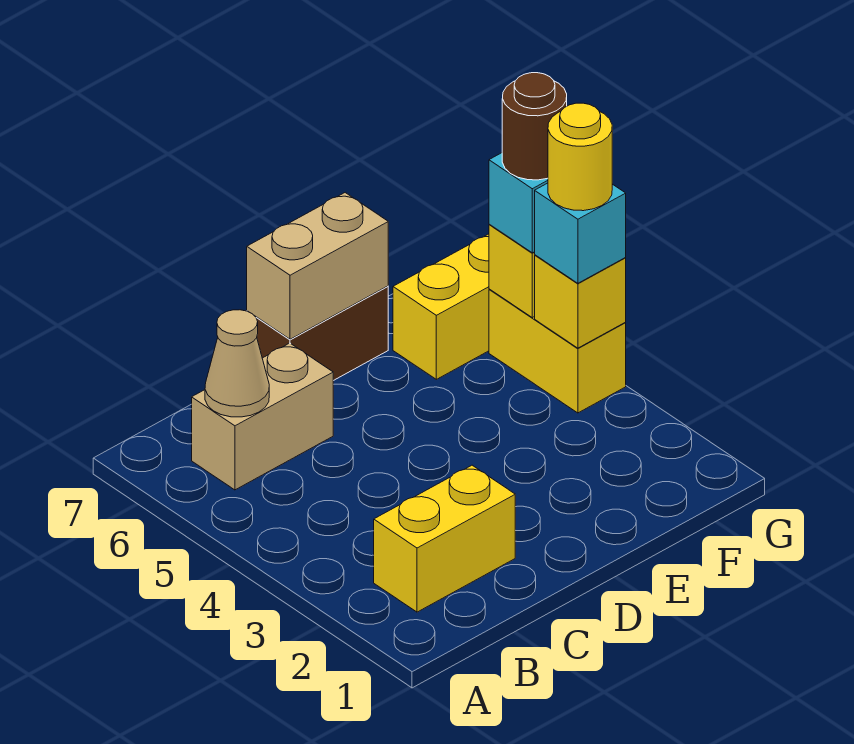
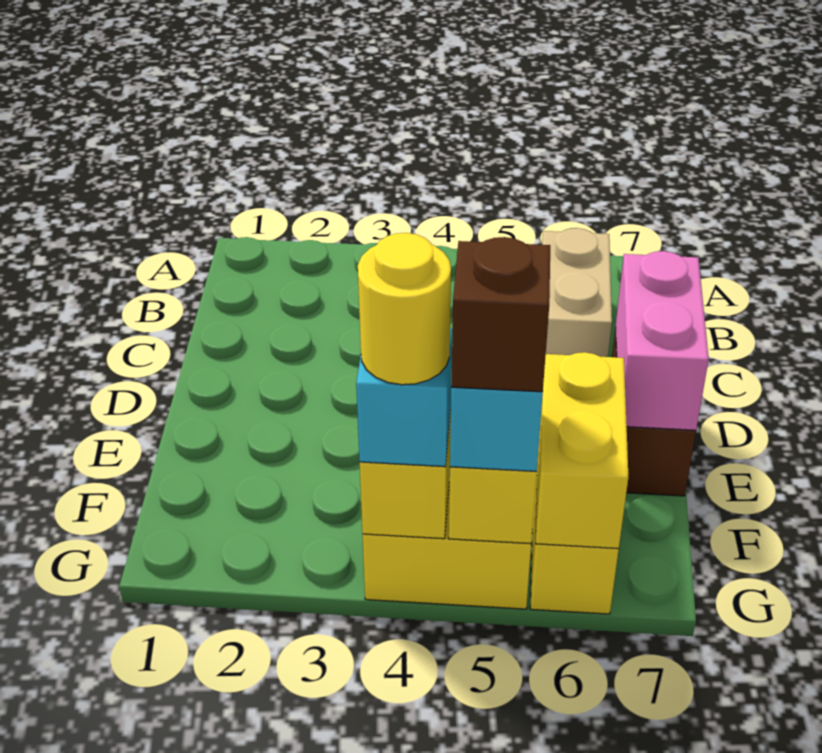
yellow brick B2:C2 level 1 -> yellow brick F6:G6 level 2
tan cone B6 level 2 -> none
tan brick D7:E7 level 2 -> pink brick D7:E7 level 2
brown round brick G5 level 4 -> brown brick G5 level 4

